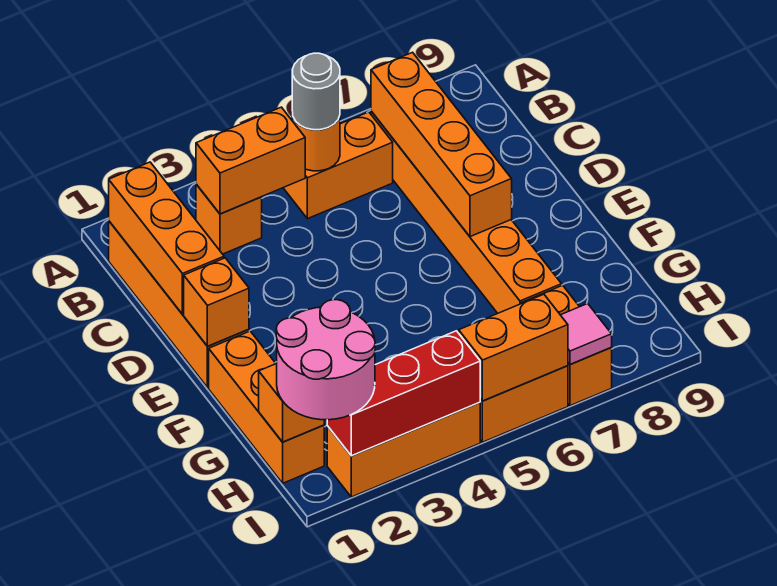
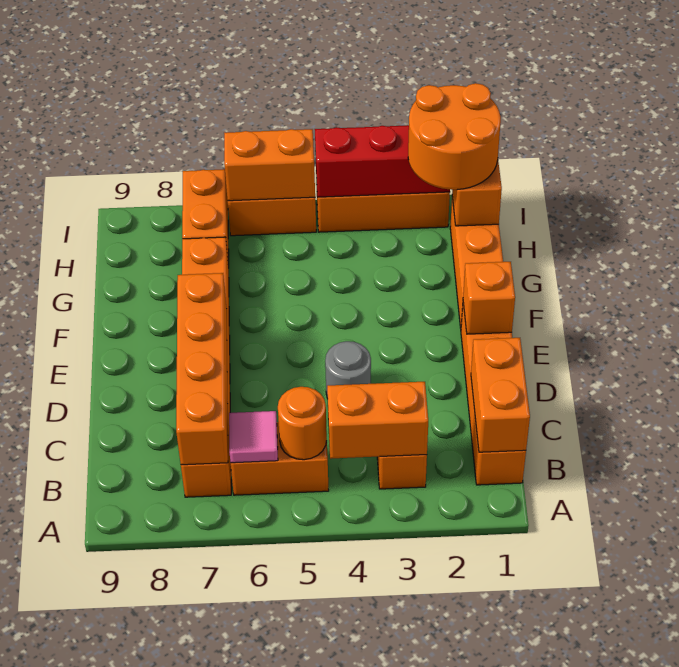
orange brick B1:D1 level 2 -> orange brick B1:C1 level 2
grey round brick B5 level 3 -> grey round brick D4 level 1
pink round brick H1:I2 level 3 -> orange round brick H1:I2 level 3
pink tile I7 level 2 -> pink tile B6 level 2

